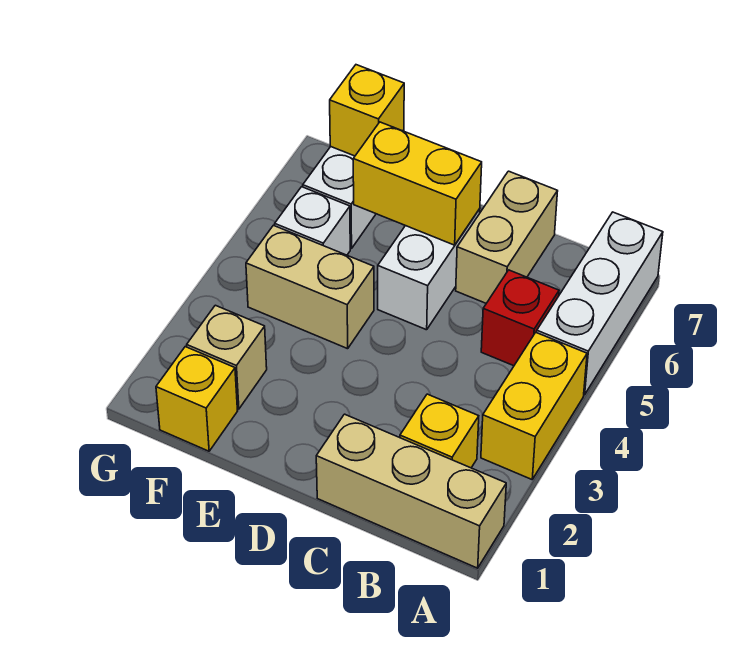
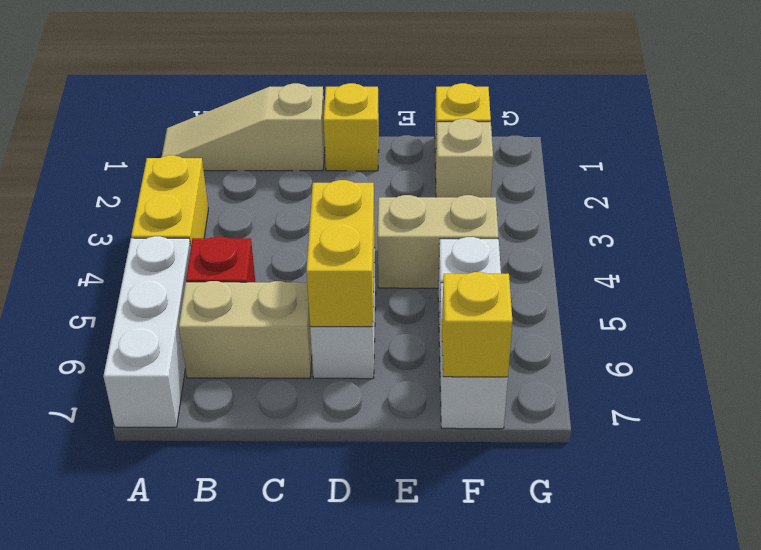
tan brick A1:C1 level 1 -> tan slope A1:C1 level 1 top C
yellow brick B2 level 1 -> yellow brick D1 level 1
tan brick C6:C7 level 1 -> tan brick B6:C6 level 1
yellow brick D6:E6 level 2 -> yellow brick D5:D6 level 2

